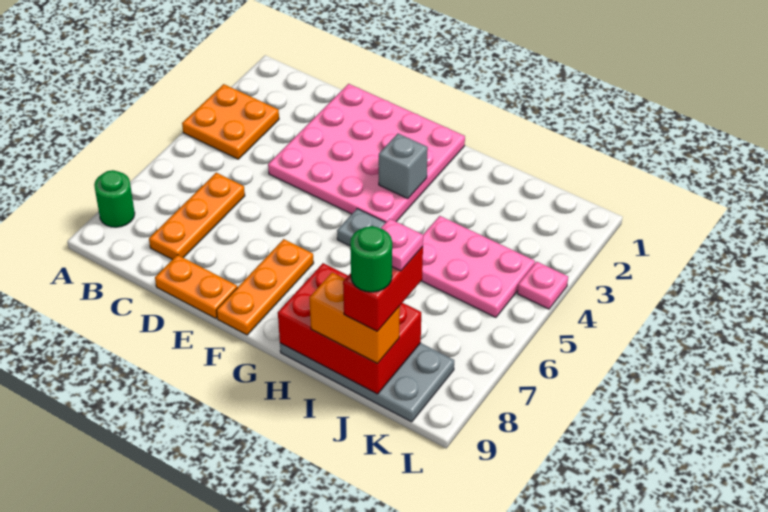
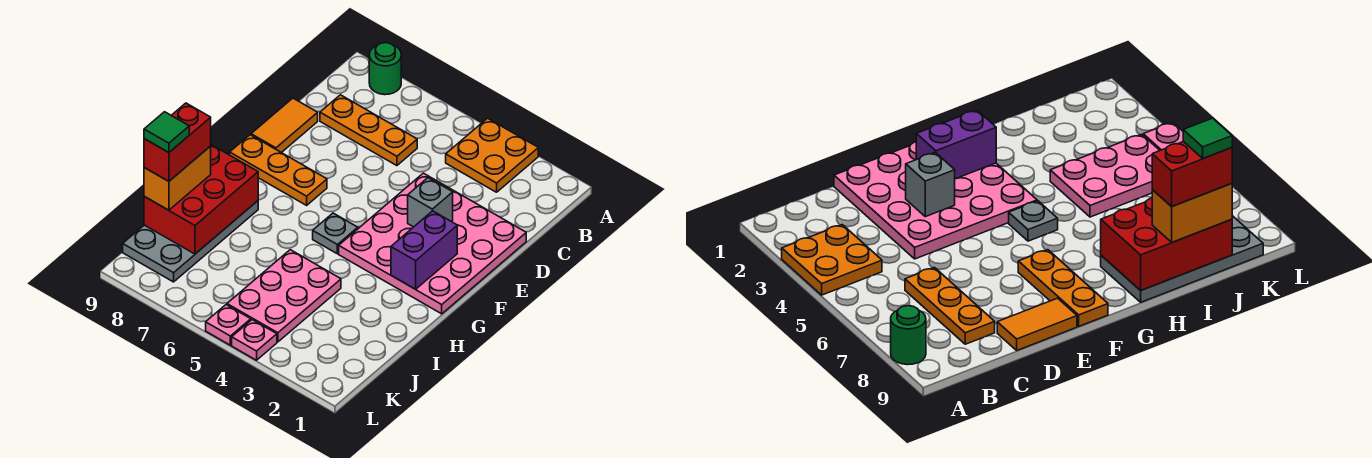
orange plate D9:E9 level 1 -> orange tile D9:E9 level 1
none -> purple brick F2:G2 level 2
grey brick G3 level 2 -> grey brick E3 level 2
red brick J8:J9 level 4 -> red brick I9:J9 level 4
pink plate J8 level 5 -> pink plate L5 level 1
green round brick J9 level 5 -> green tile J9 level 5

